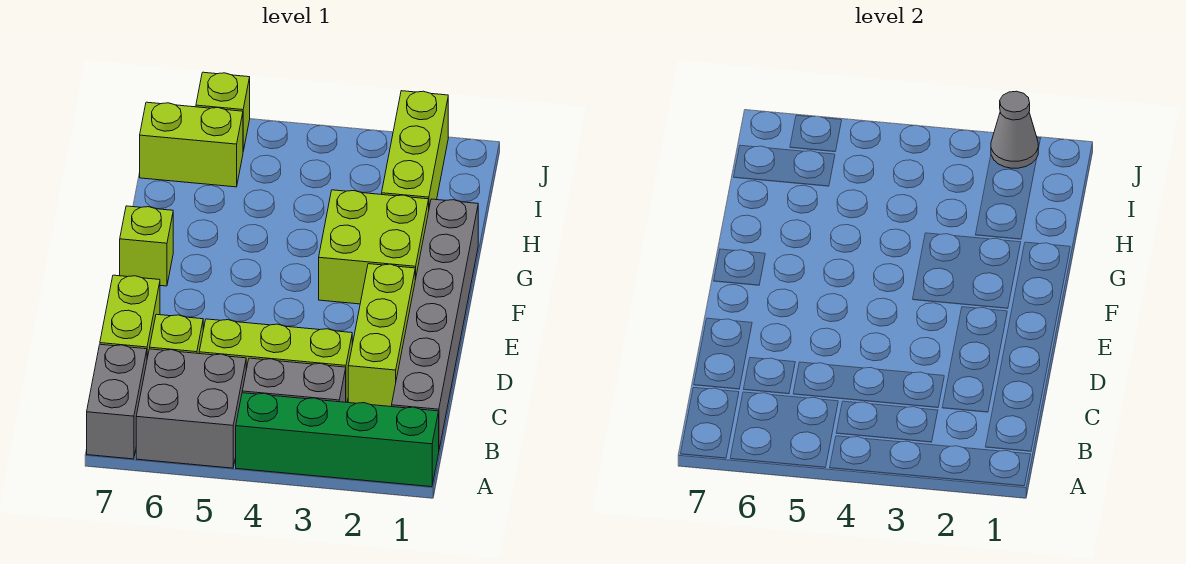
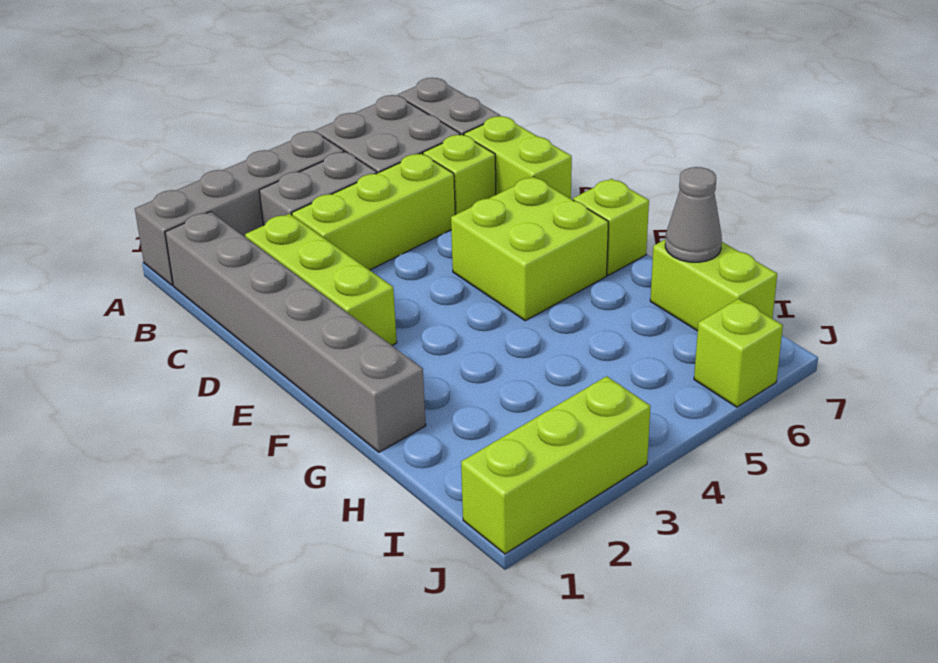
green brick A1:A4 level 1 -> grey brick A1:A4 level 1
lime brick F2:G3 level 1 -> lime brick E5:F6 level 1
lime brick H2:J2 level 1 -> lime brick J1:J3 level 1
lime brick I6:I7 level 1 -> lime brick H7:I7 level 1
grey cone J2 level 2 -> grey cone H7 level 2

